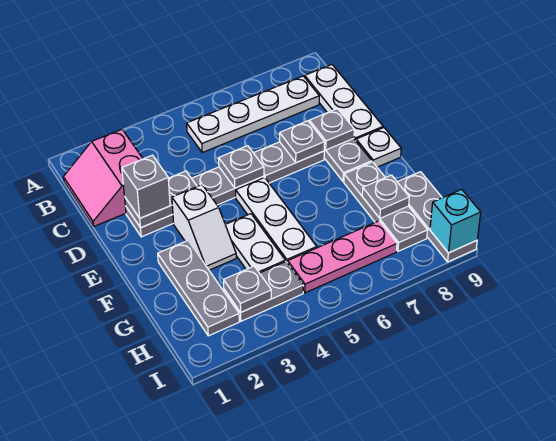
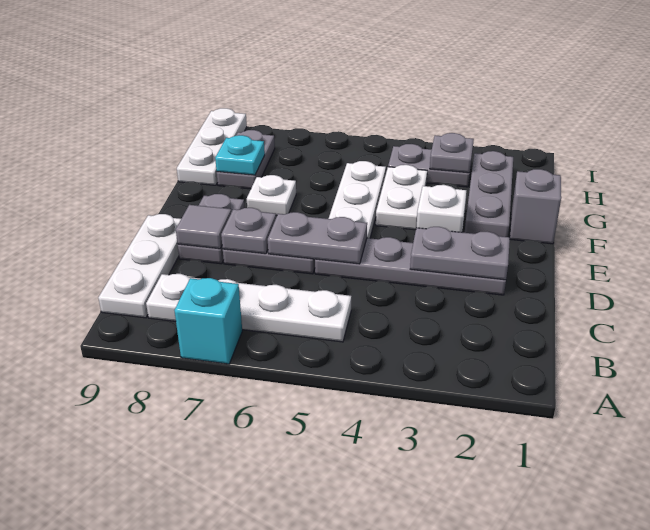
pink slope B1:C2 level 1 top 2 -> none
grey brick D2 level 3 -> grey brick F1 level 1
grey plate D5 level 2 -> grey plate D5:D6 level 2
grey plate D8 level 2 -> grey tile D8 level 2
white plate E9 level 1 -> white plate F7 level 1
grey plate F8:H8 level 1 -> grey plate G8:H8 level 1
grey plate G8 level 2 -> cyan plate G8 level 2
grey plate G9:I9 level 1 -> white plate G9:I9 level 1
pink plate H5:H7 level 1 -> none
cyan brick I9 level 2 -> cyan brick A7 level 1

